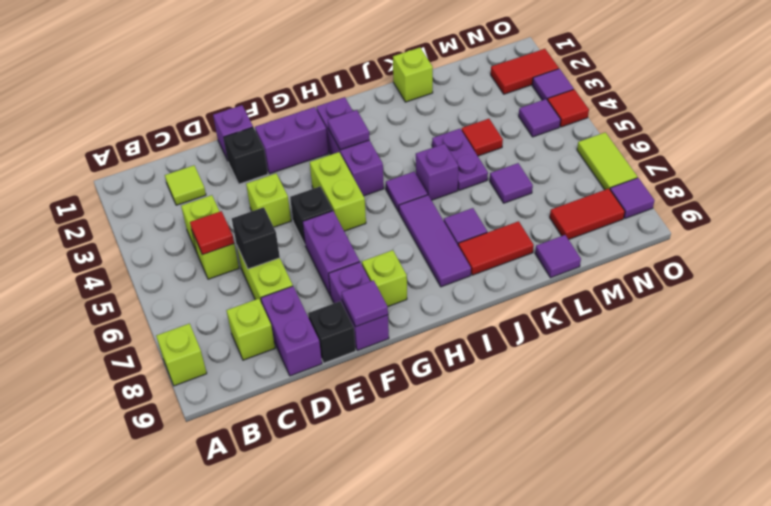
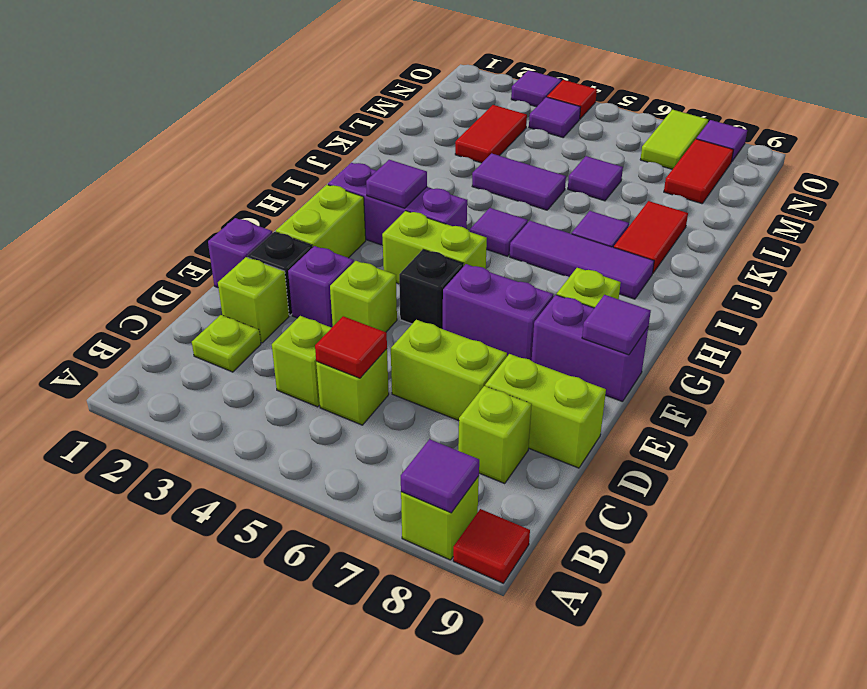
lime tile C2 level 1 -> lime plate C2 level 1
black brick D6 level 2 -> none
purple brick D8:D9 level 1 -> lime brick D8:D9 level 1
black brick E9 level 1 -> none
purple brick F2:G2 level 1 -> lime brick F2:G2 level 1
purple brick J5 level 1 -> purple brick E3 level 1
lime brick K1 level 1 -> lime brick D2 level 1
purple plate K4:K5 level 1 -> purple tile K4:K5 level 1
red tile L4 level 1 -> red tile A9 level 1
purple tile L9 level 1 -> purple tile A8 level 2
red tile N2:O2 level 1 -> red tile L3:M3 level 1
lime tile O6:O7 level 1 -> lime tile N7:O7 level 1

